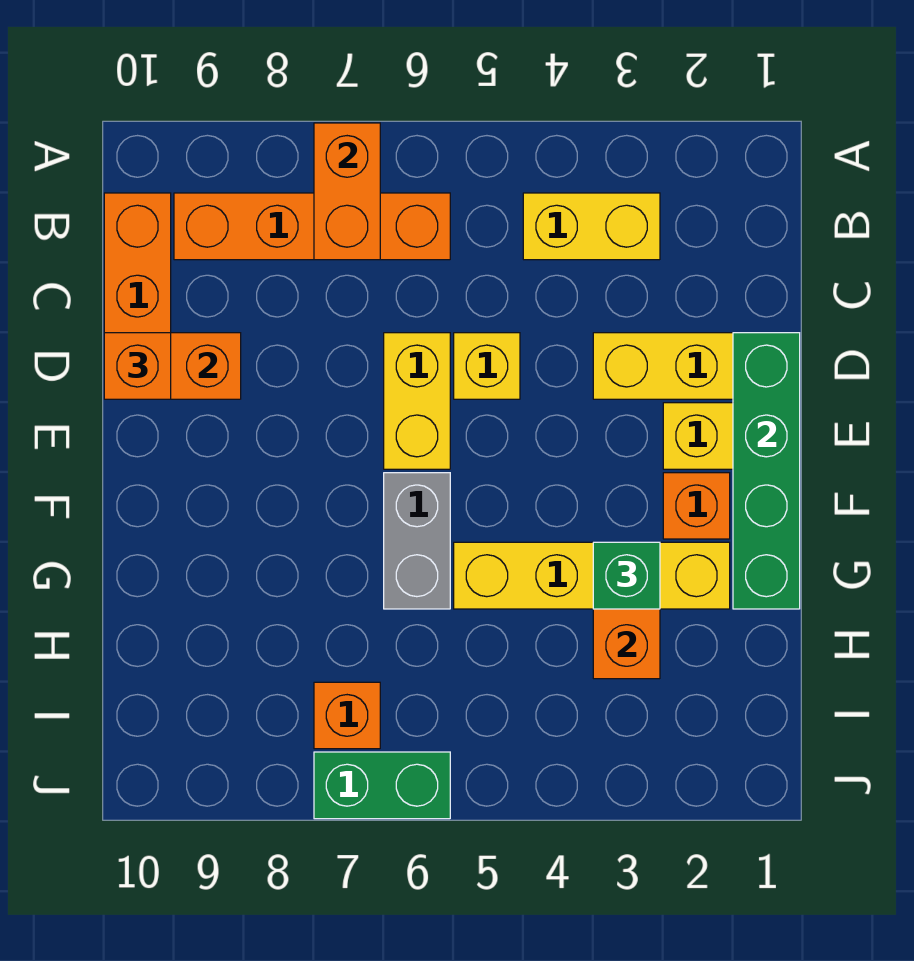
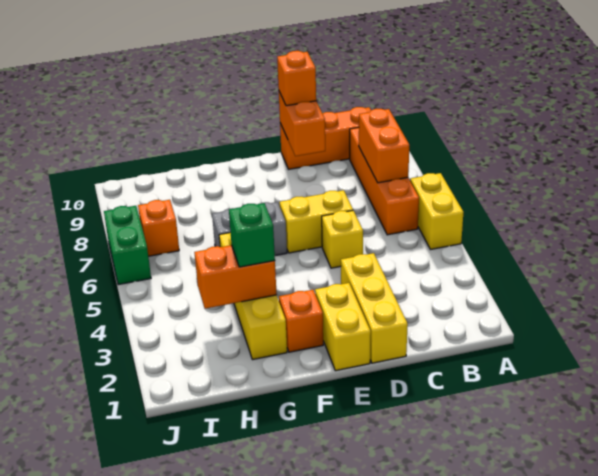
orange brick A7:B7 level 2 -> orange brick B7:B8 level 2
yellow brick B3:B4 level 1 -> yellow brick A5:A6 level 1
green brick D1:G1 level 2 -> none

